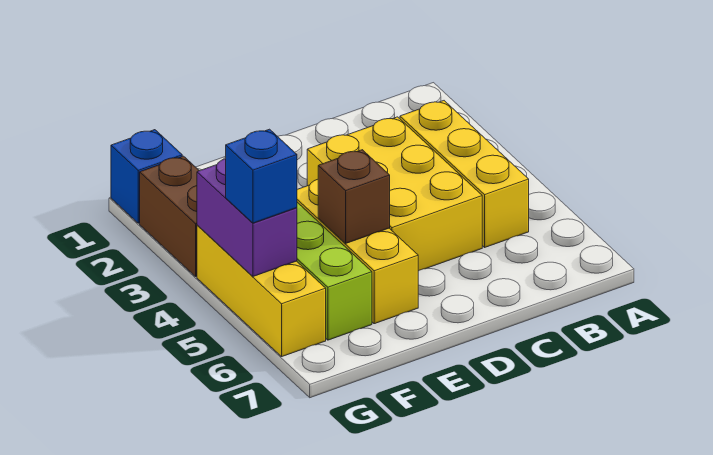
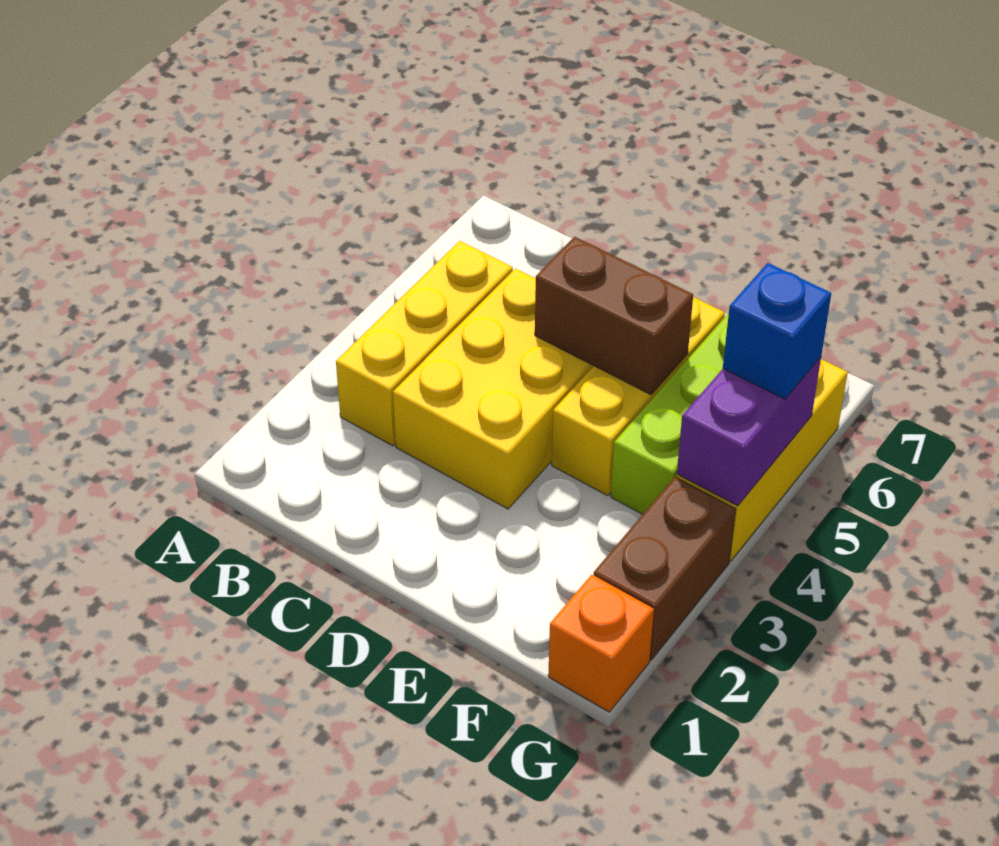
brown brick E5 level 2 -> brown brick D5:E5 level 2
blue brick G1 level 1 -> orange brick G1 level 1

